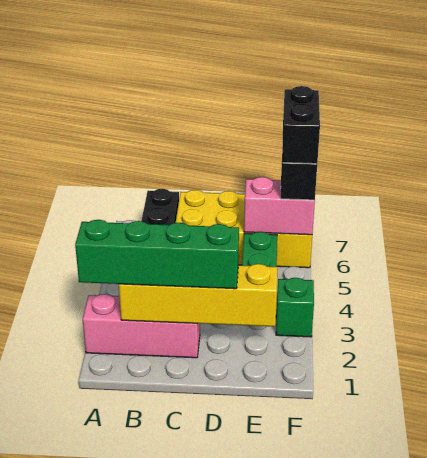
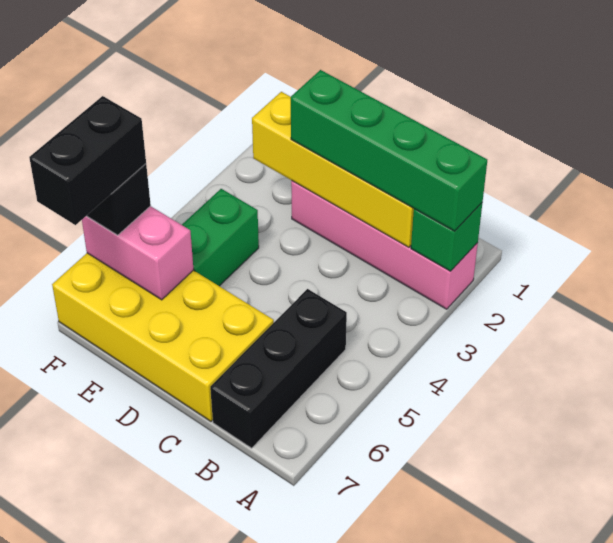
pink brick A2:C2 level 1 -> pink brick A2:D2 level 1
green brick F3 level 1 -> green brick A2 level 2

